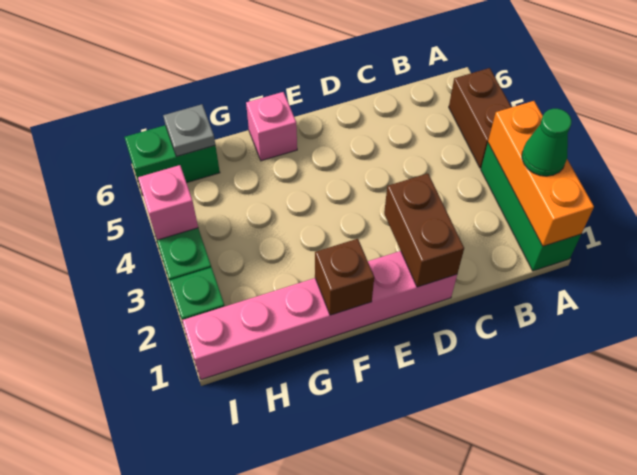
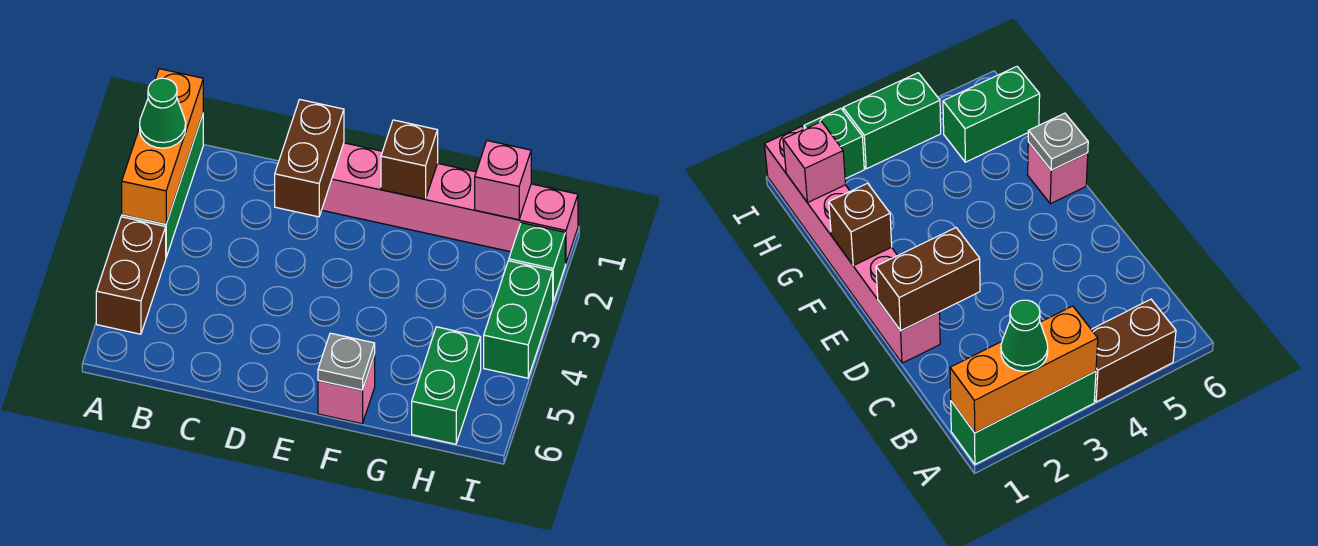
green brick H6:I6 level 1 -> green brick H5:H6 level 1
grey plate H6 level 2 -> grey plate F6 level 2
pink brick I4 level 2 -> pink brick H1 level 2

